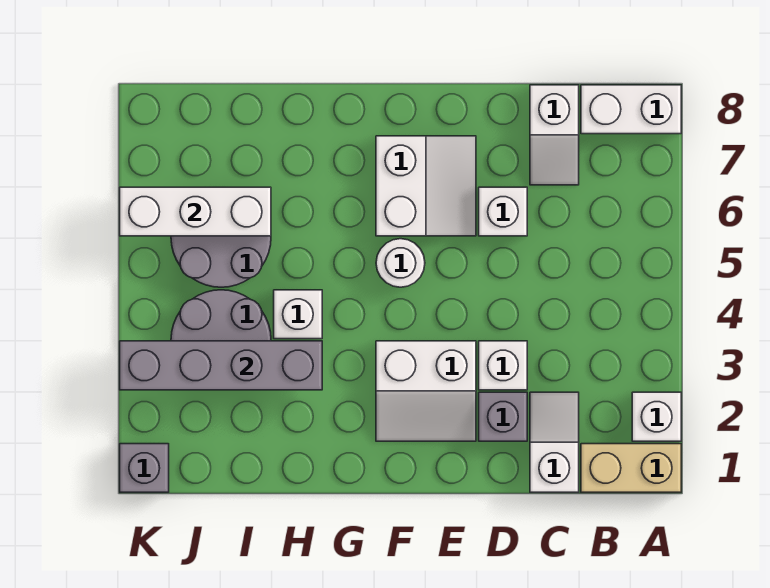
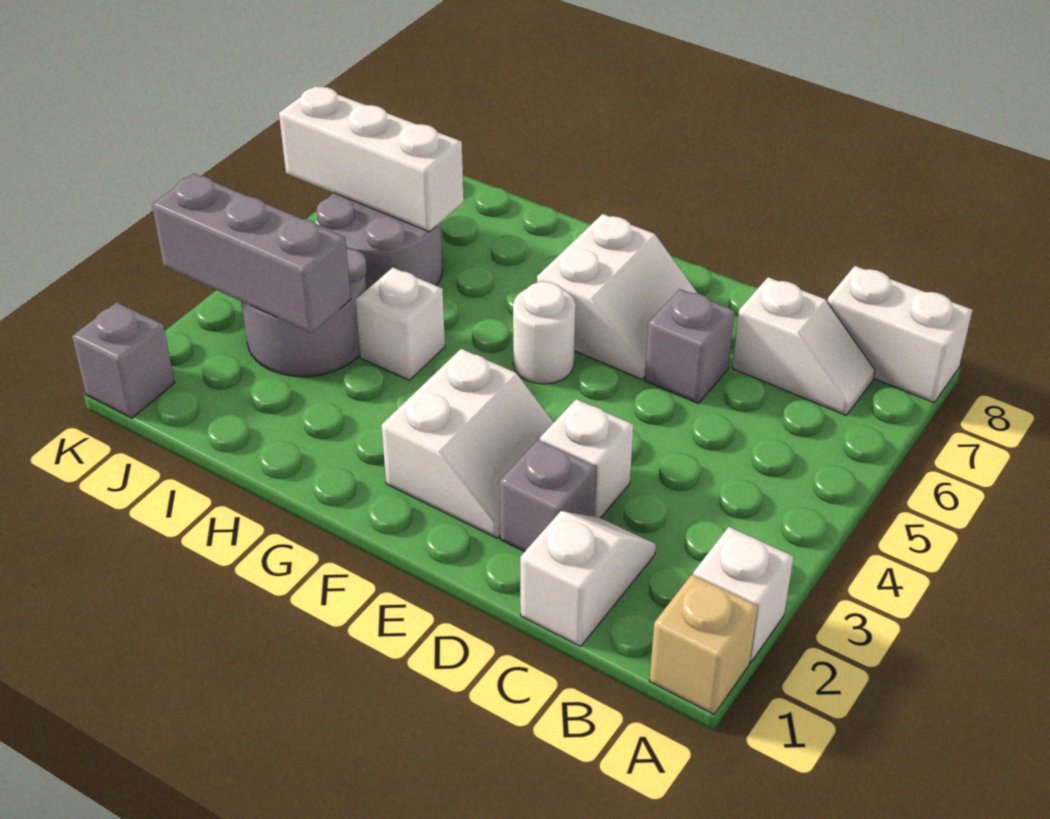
tan brick A1:B1 level 1 -> tan brick A1 level 1
white slope C7:C8 level 1 top 8 -> white slope B7:C7 level 1 top C
white brick D6 level 1 -> grey brick D6 level 1
white slope E2:F3 level 1 top 3 -> white slope E2:F3 level 1 top F
grey brick H3:K3 level 2 -> grey brick I3:K3 level 2

